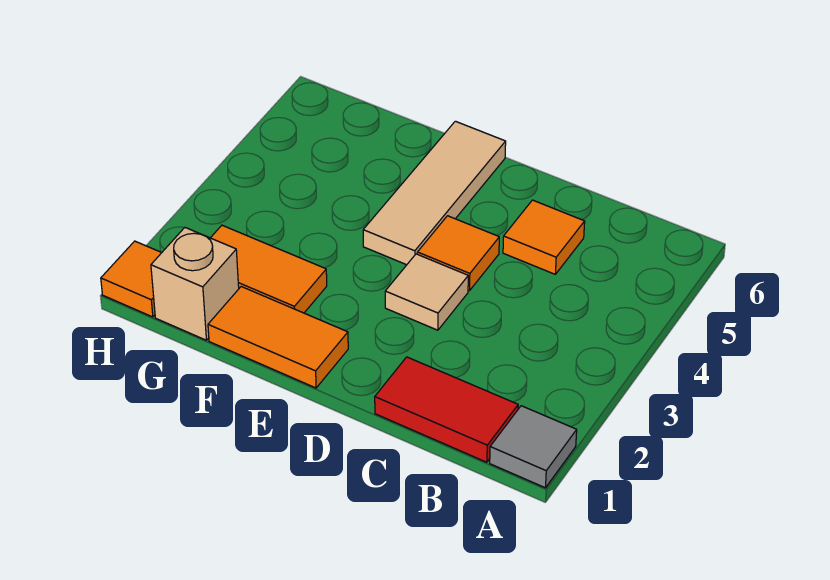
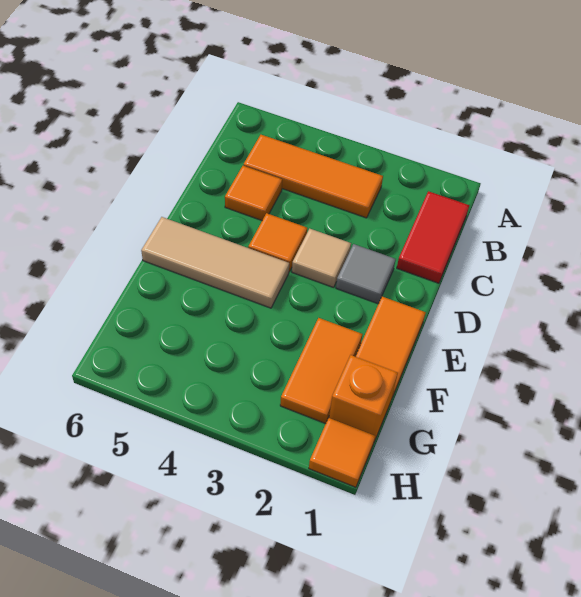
grey tile A1 level 1 -> grey tile D2 level 1
none -> orange tile B3:B5 level 1
tan brick G1 level 1 -> orange brick G1 level 1

